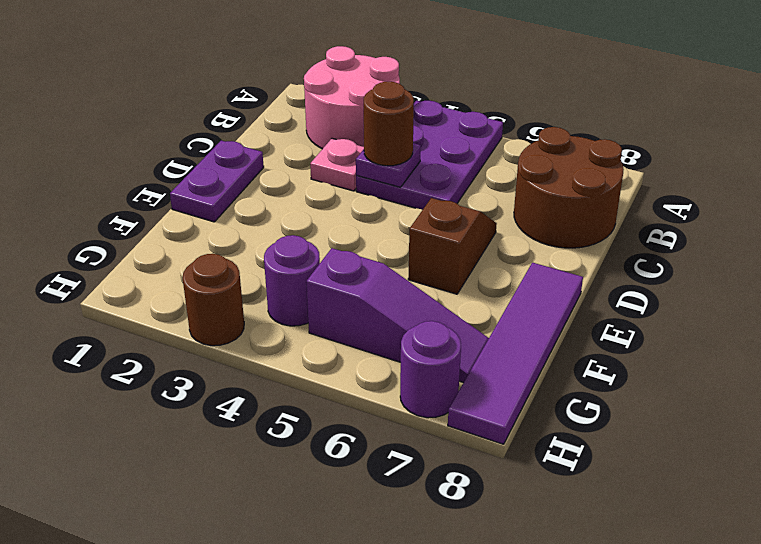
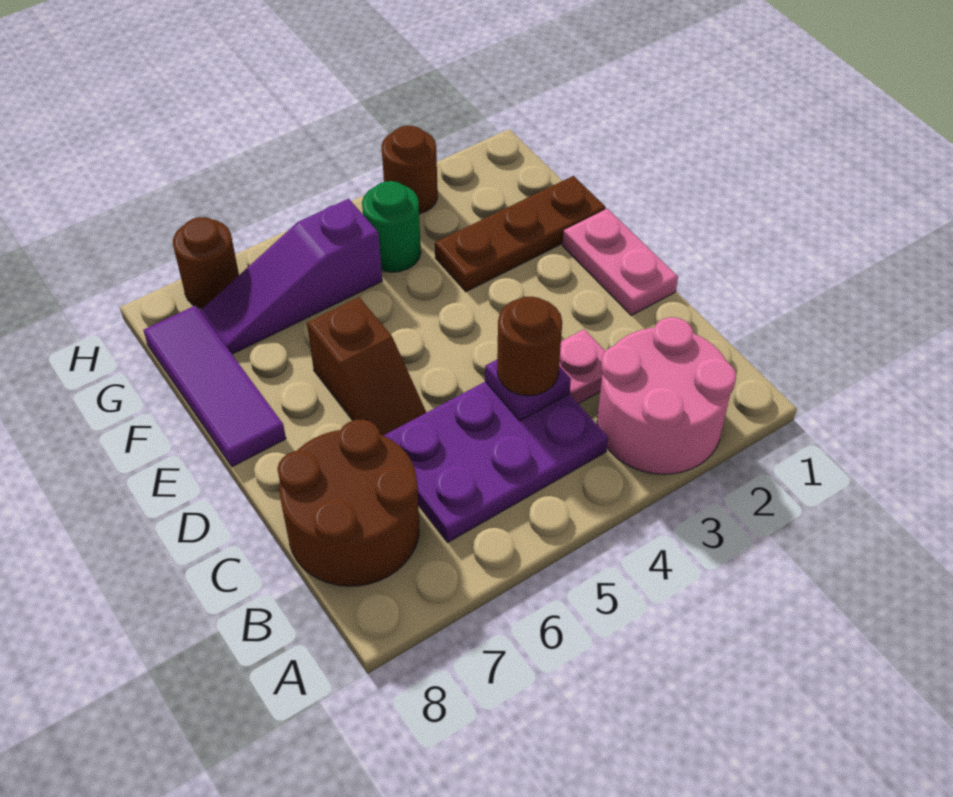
purple plate A4:C5 level 1 -> purple plate B4:C6 level 1
purple plate D1:E1 level 1 -> pink plate D1:E1 level 1
purple tile E8:H8 level 1 -> purple tile E8:G8 level 1
none -> brown plate F1:F3 level 1
purple round brick G4 level 1 -> green round brick G4 level 1
purple round brick H7 level 1 -> brown round brick H7 level 1

